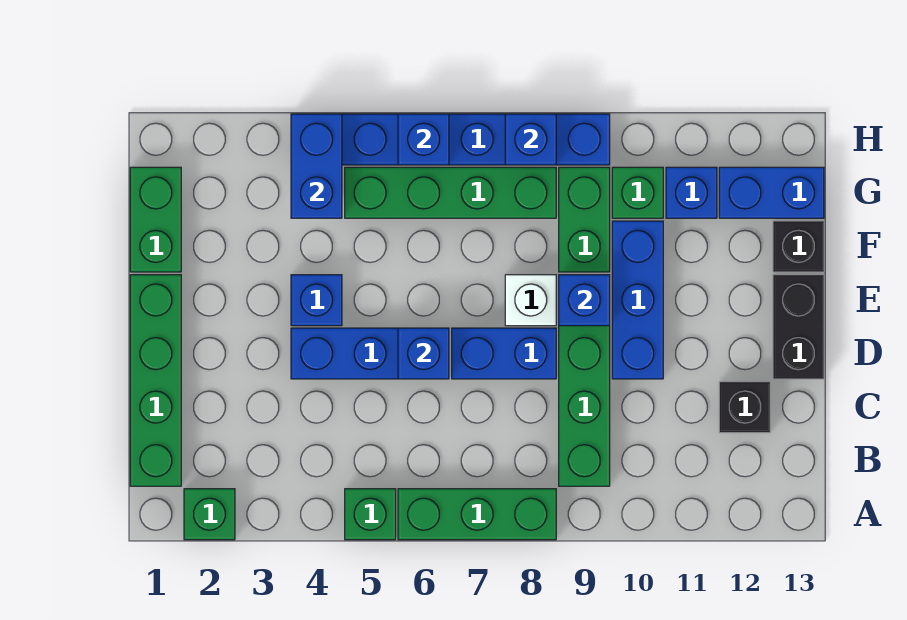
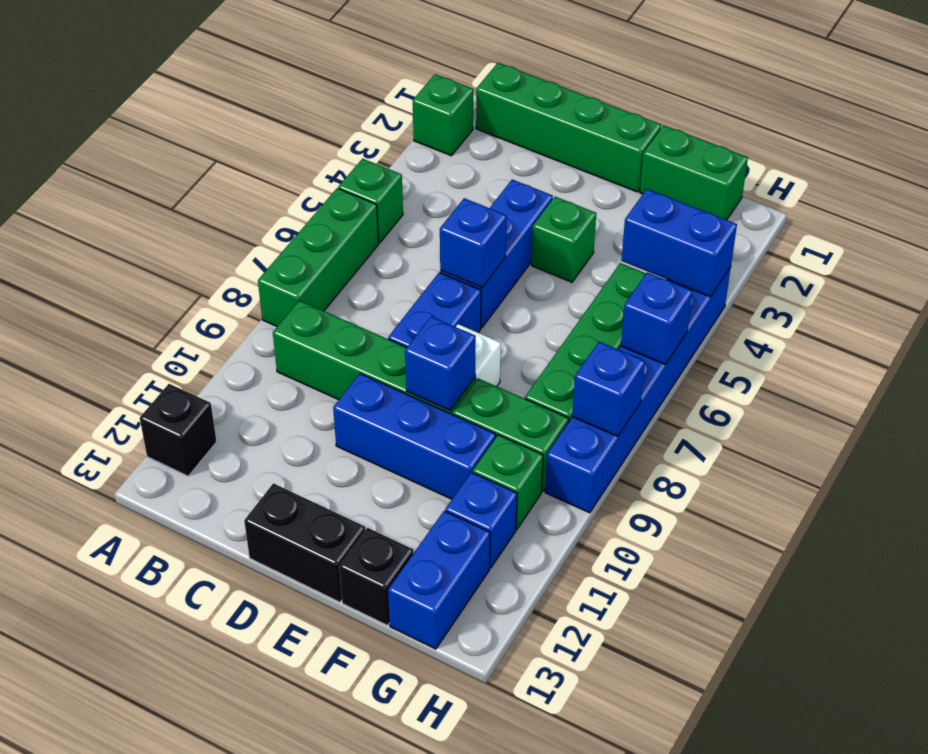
black brick C12 level 1 -> black brick A12 level 1
blue brick E4 level 1 -> green brick E4 level 1

